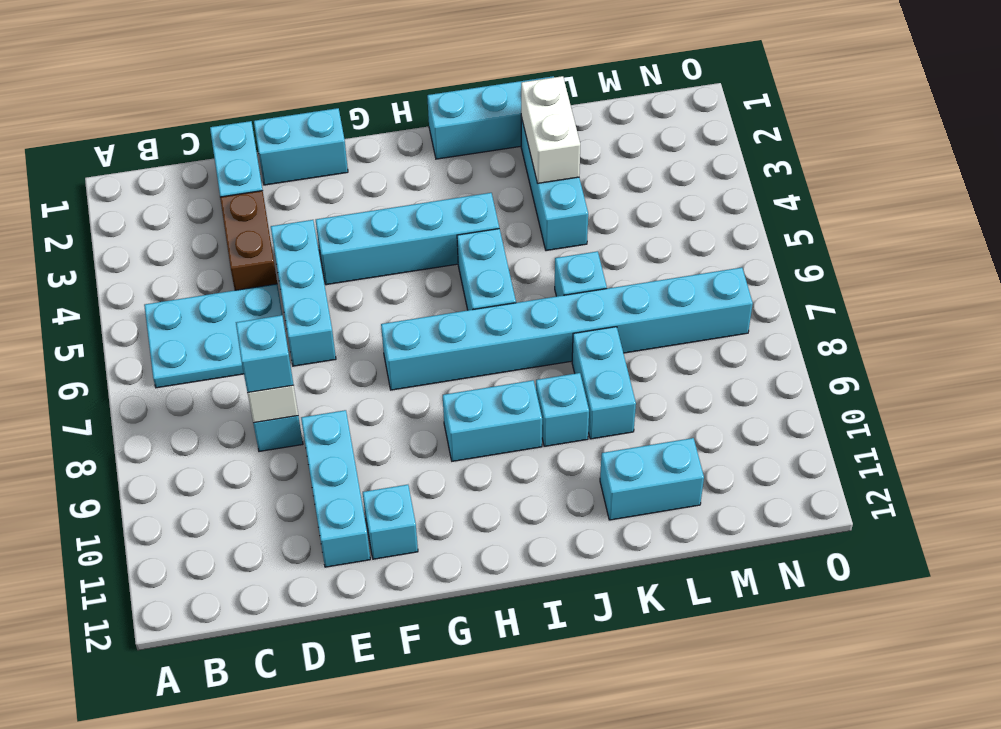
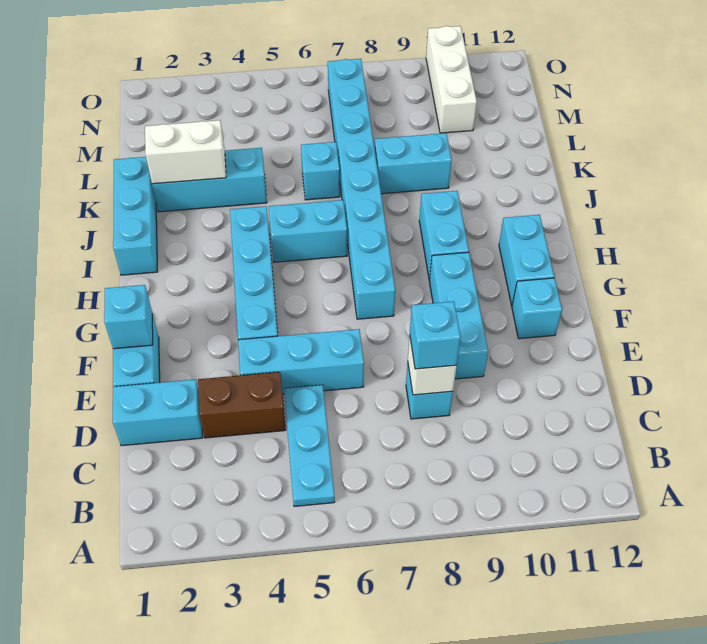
cyan plate B5:D6 level 1 -> cyan plate B5:D5 level 1
cyan brick E9:E11 level 1 -> cyan brick E9:G9 level 1
cyan brick J9 level 1 -> cyan brick F1 level 2
cyan brick K11:L11 level 1 -> cyan brick G11:H11 level 1
none -> white brick M10:O10 level 1

